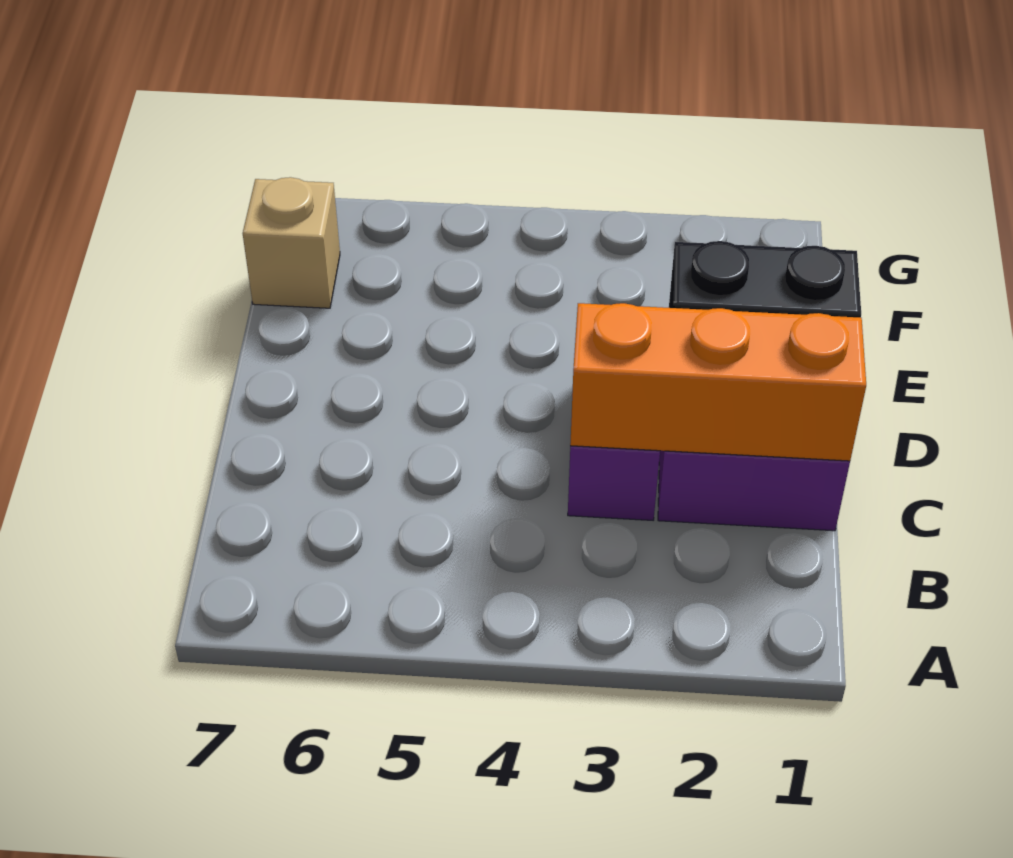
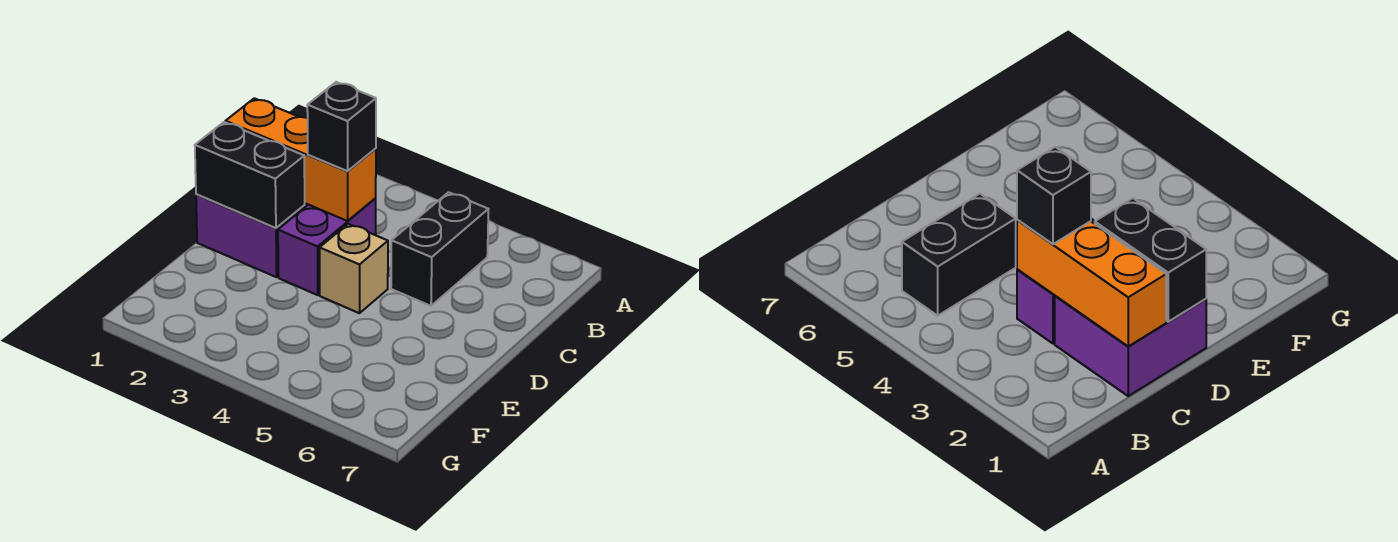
none -> black brick B5:C5 level 1
none -> black brick C3 level 3
tan brick F7 level 1 -> tan brick D4 level 1

